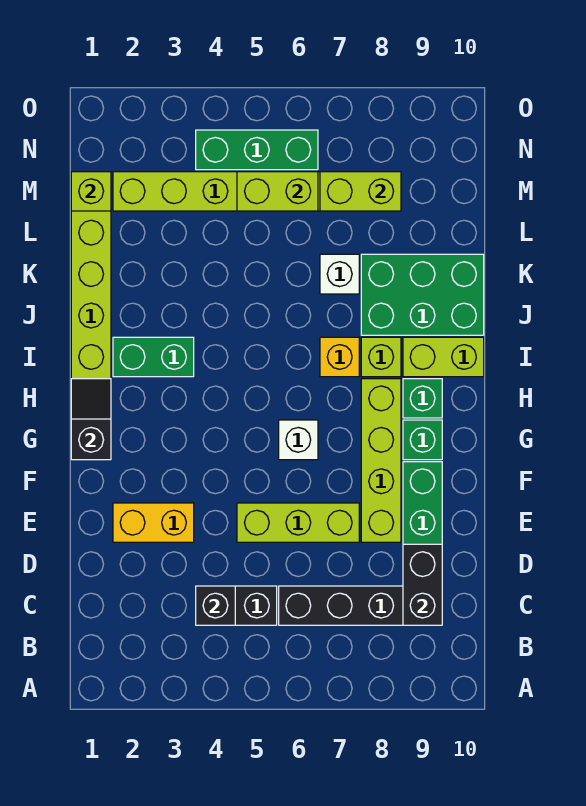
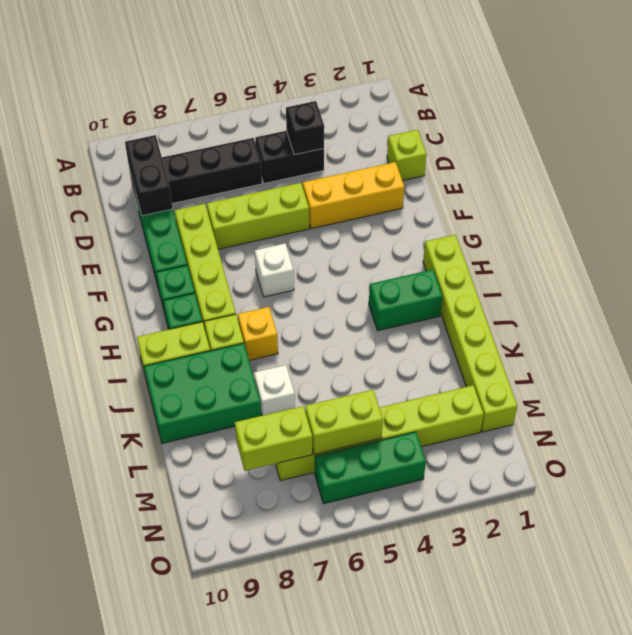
yellow brick E2:E3 level 1 -> yellow brick E2:E4 level 1
black slope G1:H1 level 2 top G -> none
lime brick M1 level 2 -> lime brick D1 level 1

